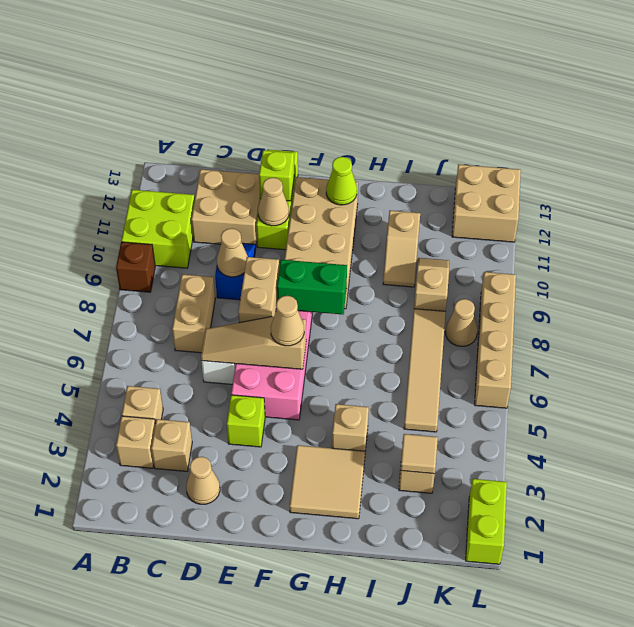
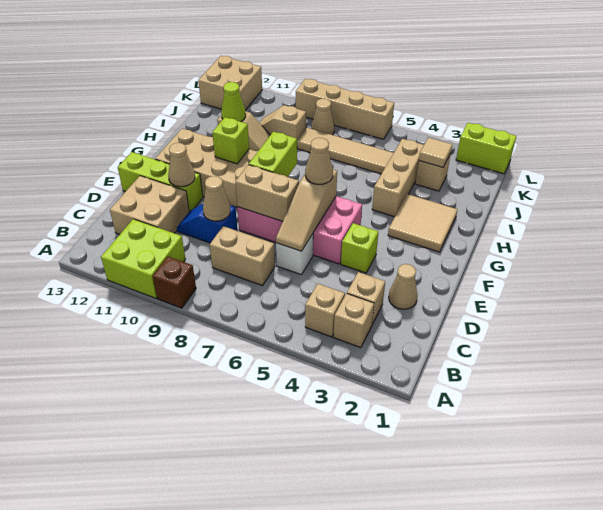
lime brick E12 level 2 -> lime brick G10 level 2
green brick F8:G8 level 2 -> lime brick F8:G8 level 2
lime cone G12 level 2 -> lime cone I11 level 2
tan brick H4 level 1 -> tan brick H4:J4 level 1

